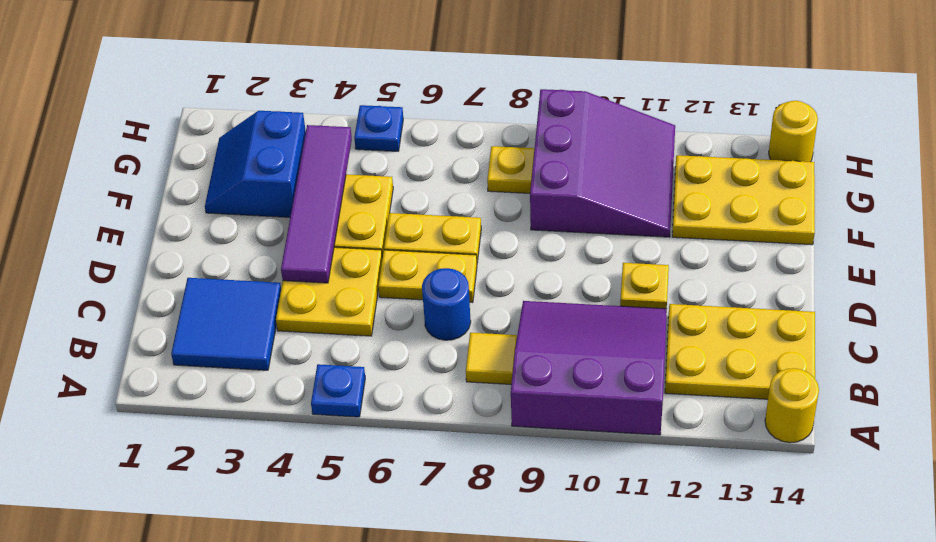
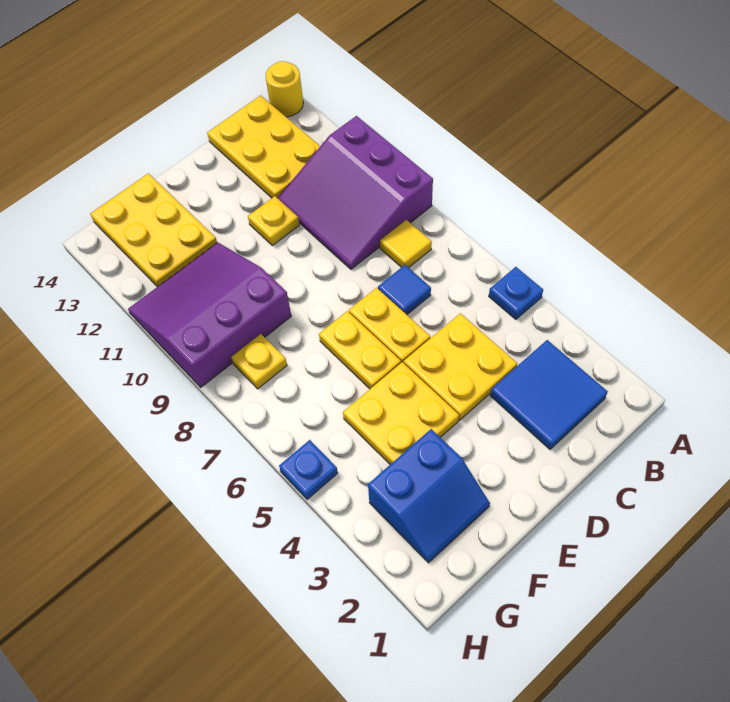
blue round brick C7 level 1 -> blue tile C7 level 1
purple tile D4:G4 level 2 -> none
yellow round brick H14 level 1 -> none

